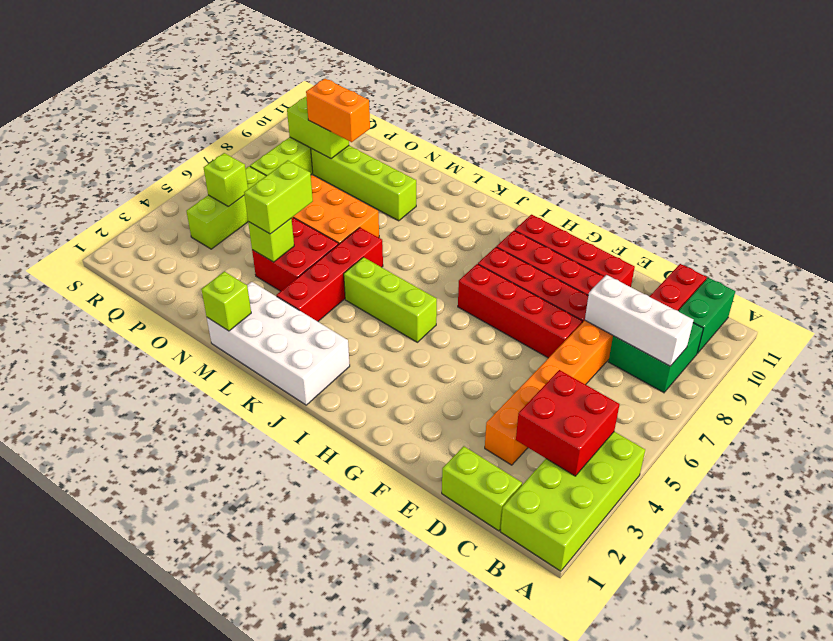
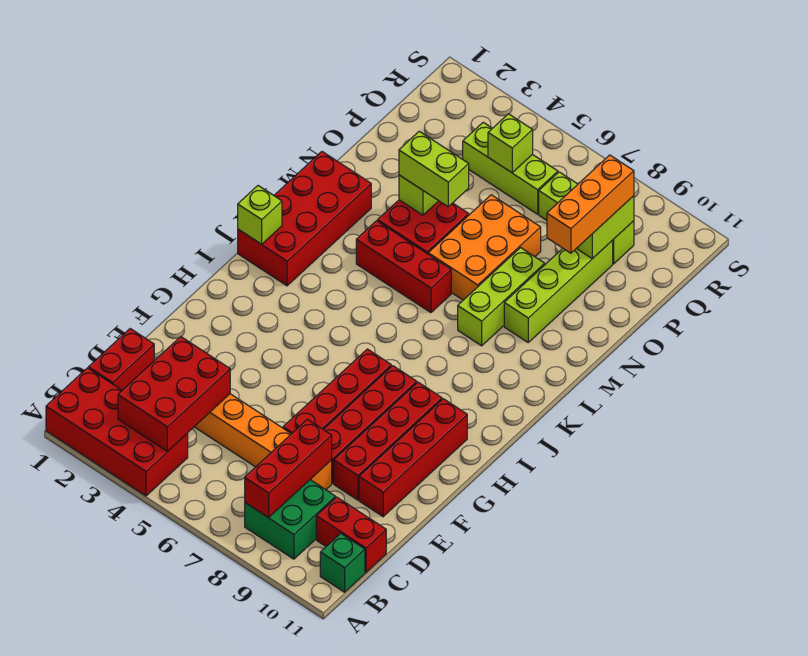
lime brick A1:B4 level 1 -> red brick A1:B4 level 1
red brick B3:C4 level 2 -> red brick B3:D4 level 2
white brick B8:D8 level 2 -> red brick B8:D8 level 2
green brick B10:B11 level 1 -> green brick B11 level 1
lime brick C1:D1 level 1 -> red brick C1:D1 level 1
lime brick I5:K5 level 1 -> lime brick L8:N8 level 1
white brick J1:M2 level 1 -> red brick J1:M2 level 1
red brick L3:L6 level 1 -> red brick L4:L6 level 1
lime brick M1 level 2 -> lime brick J1 level 2
orange brick O9:P9 level 3 -> orange brick O9:Q9 level 3

